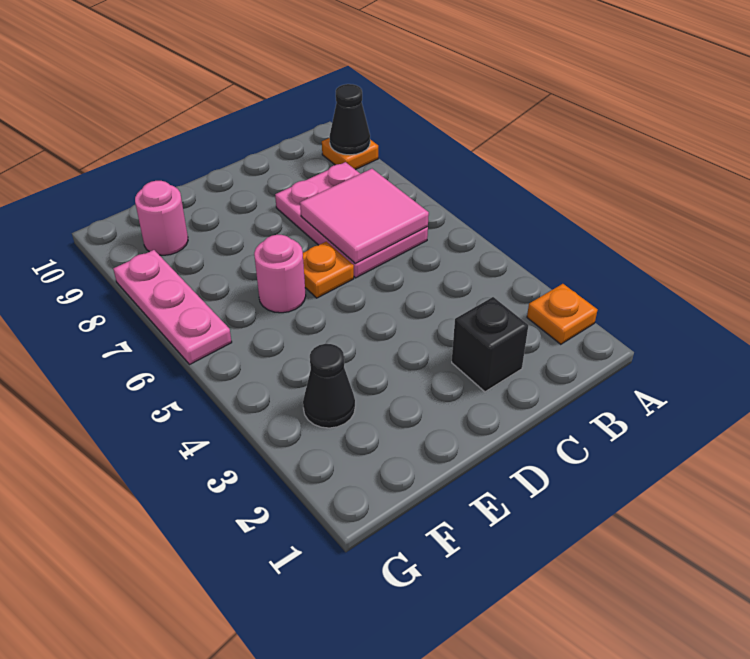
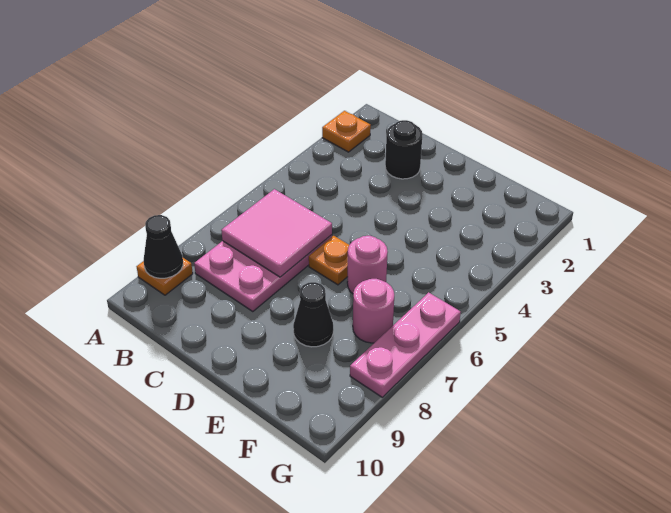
black brick C2 level 1 -> black round brick C2 level 1
black cone F3 level 1 -> black cone E8 level 1
pink round brick F9 level 1 -> pink round brick F7 level 1

